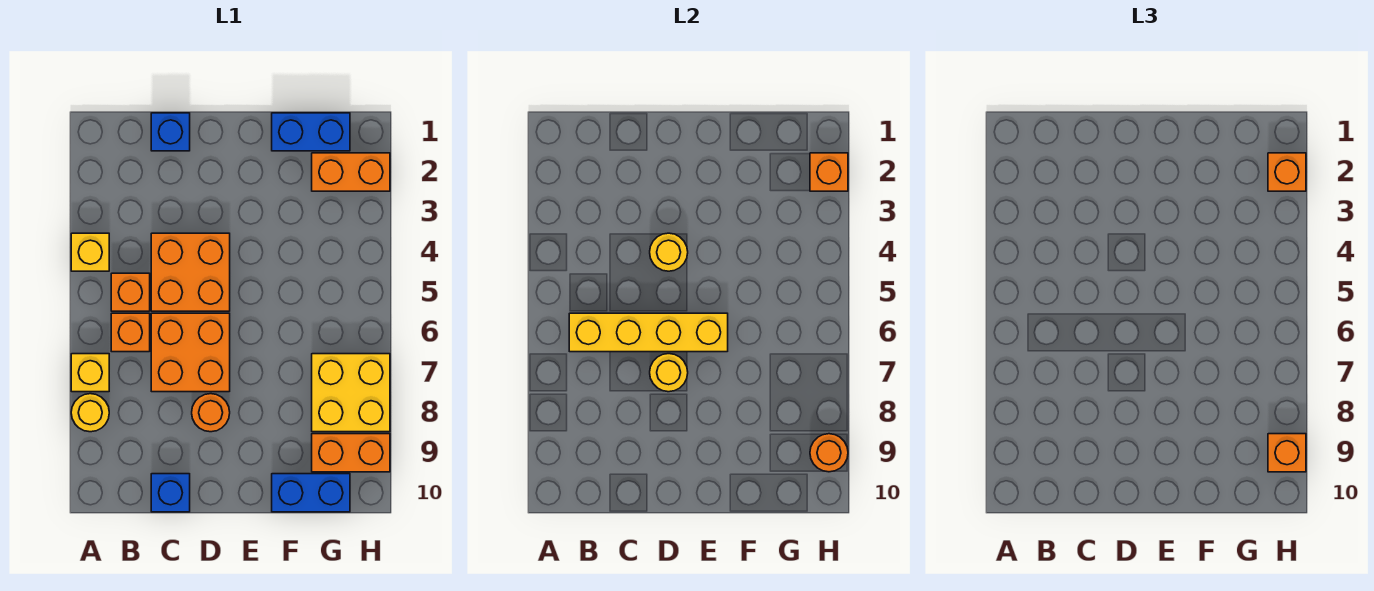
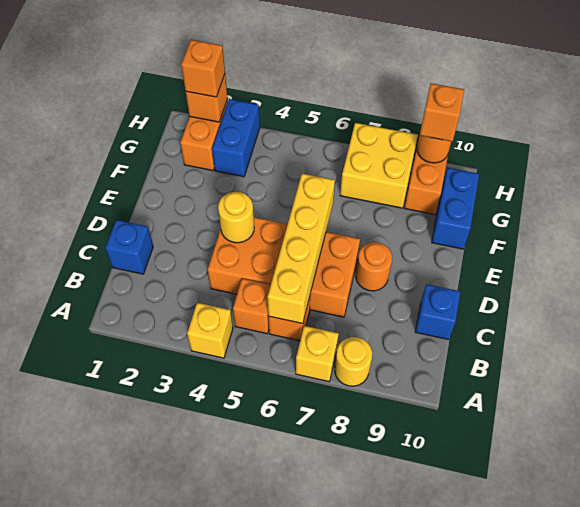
yellow round brick D7 level 2 -> none
blue brick F1:G1 level 1 -> blue brick G3:H3 level 1

